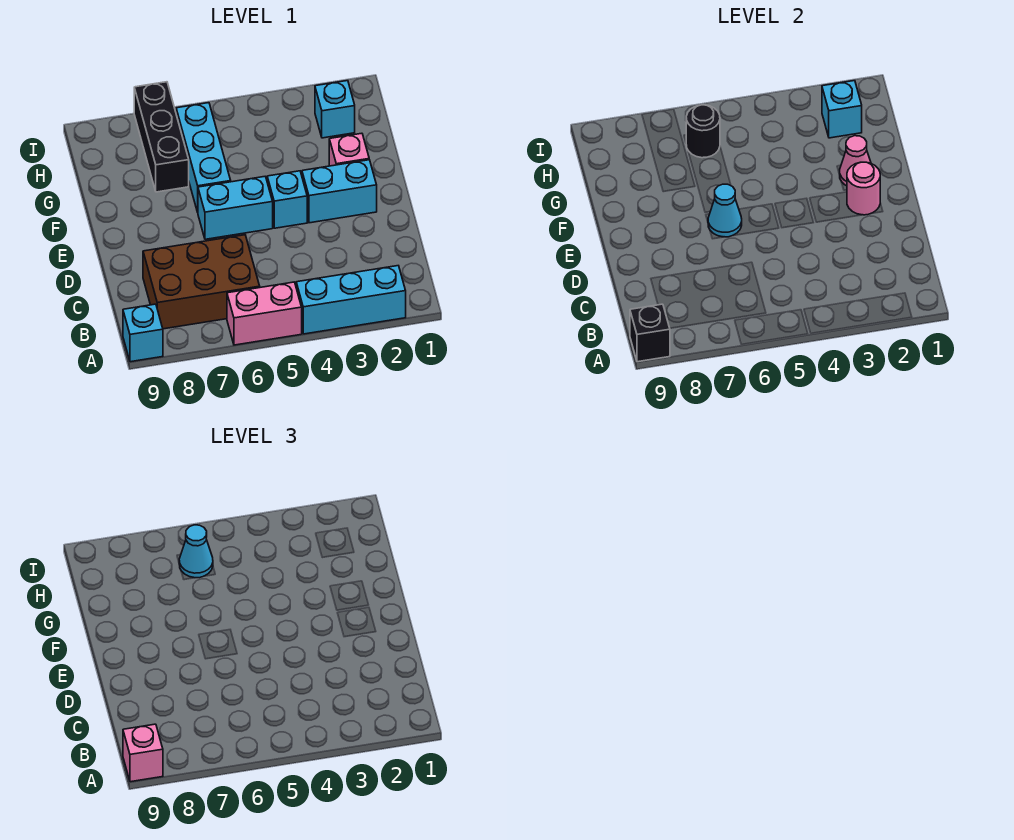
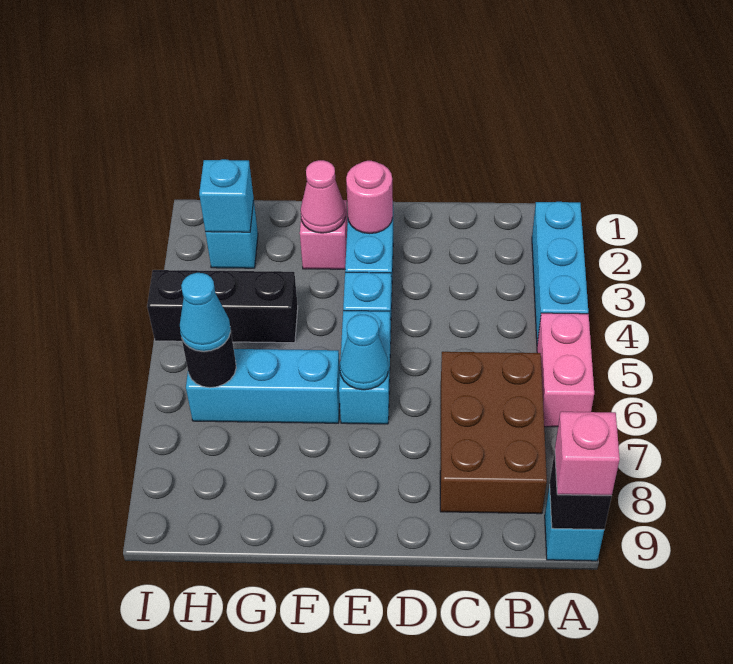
black brick G7:I7 level 1 -> black brick G4:I4 level 1

